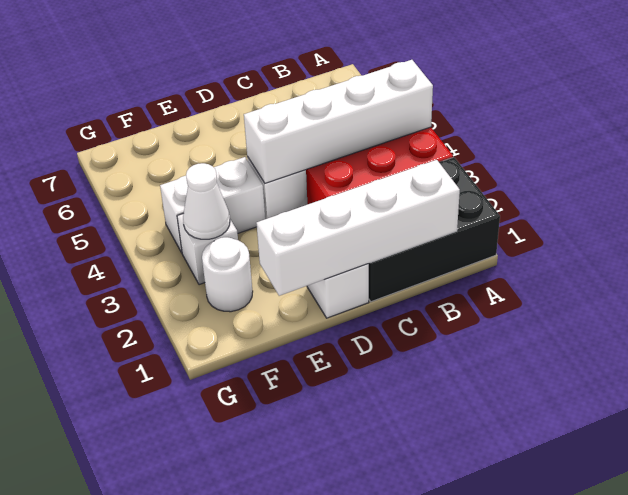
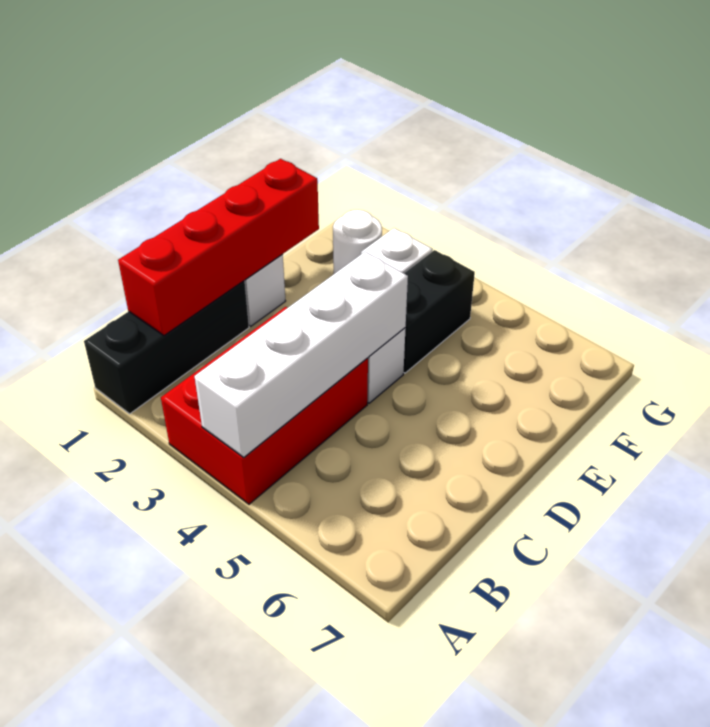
black brick A1:C2 level 1 -> black brick A1:C1 level 1
white brick B1:E1 level 2 -> red brick B1:E1 level 2
white brick E4:F4 level 1 -> black brick E4:F4 level 1
white cone F3 level 2 -> none

